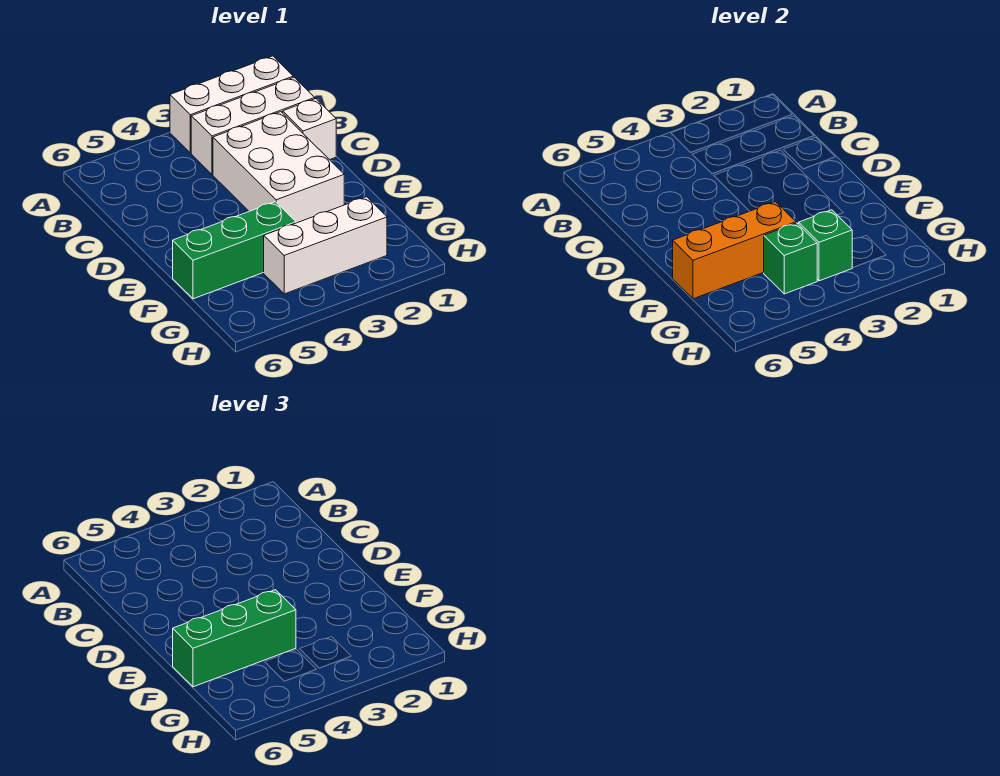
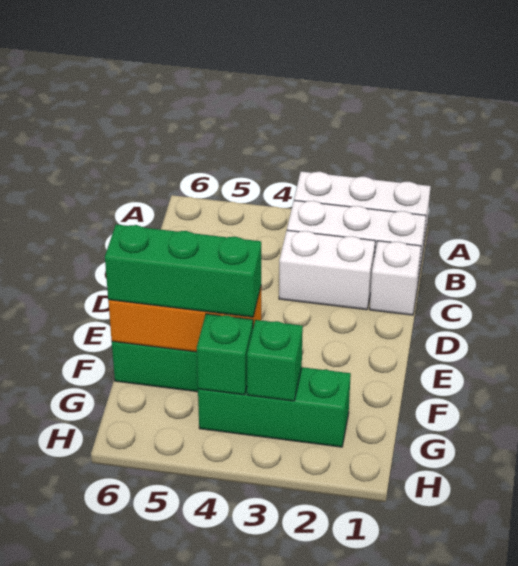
white brick C2:E3 level 1 -> white brick C2:C3 level 1
white brick G2:G4 level 1 -> green brick G2:G4 level 1

